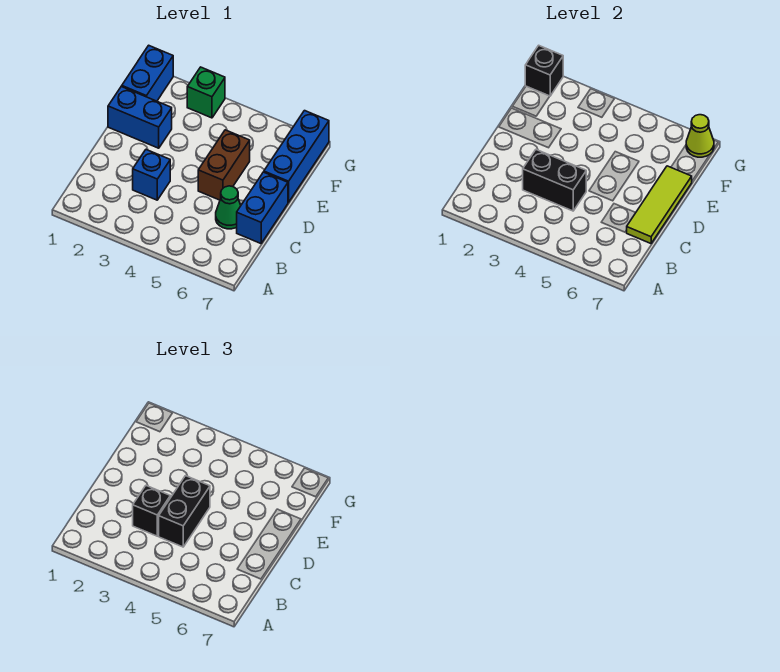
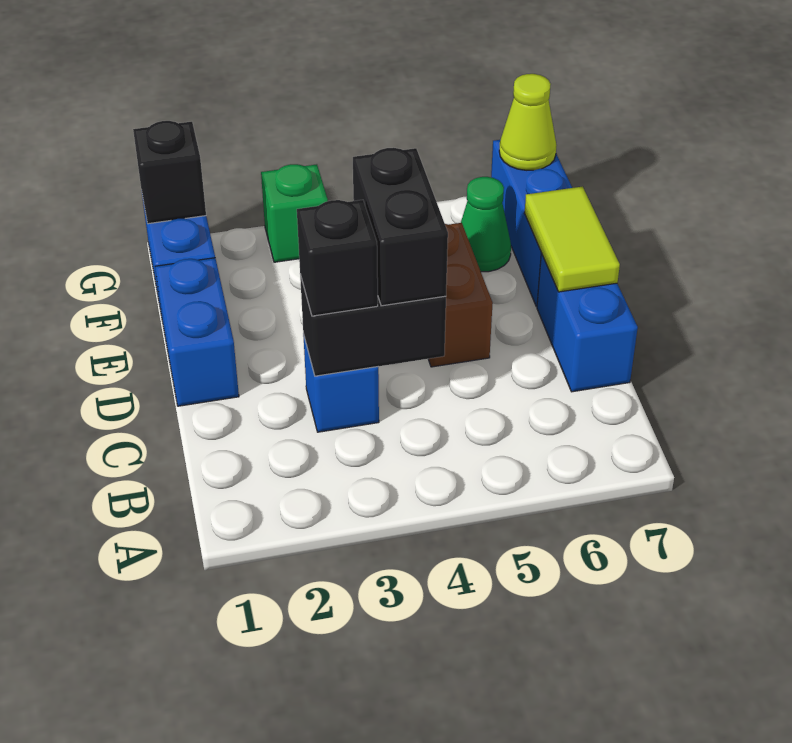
green cone C6 level 1 -> green cone F6 level 1
lime tile C7:E7 level 2 -> lime tile D7:E7 level 2
blue brick E1:E2 level 1 -> blue brick D1:E1 level 1

